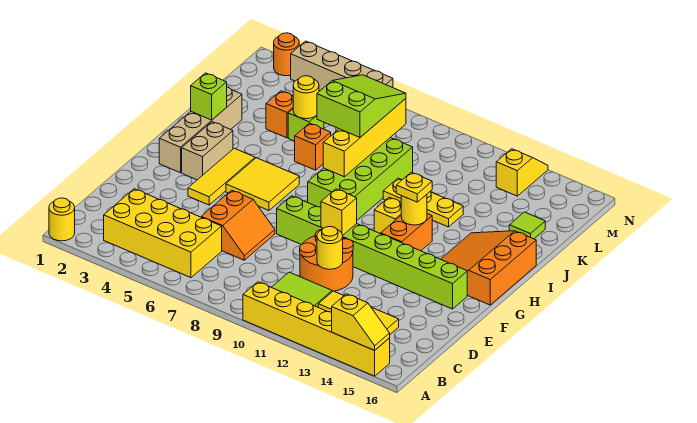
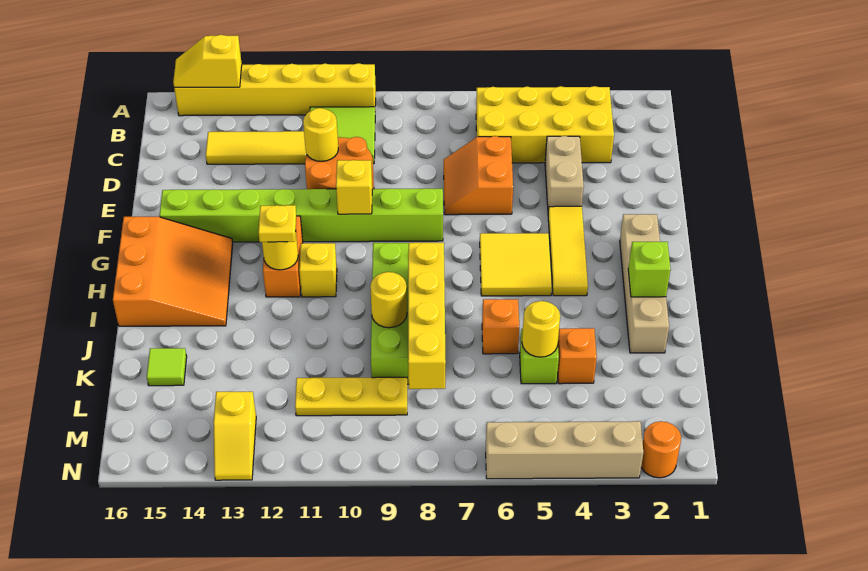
yellow round brick A1 level 1 -> yellow round brick J9 level 2
tan brick G3:H3 level 1 -> tan brick D4:E4 level 1
lime slope J7:L8 level 3 top J -> none
yellow plate J10:J12 level 1 -> yellow plate L9:L11 level 1

